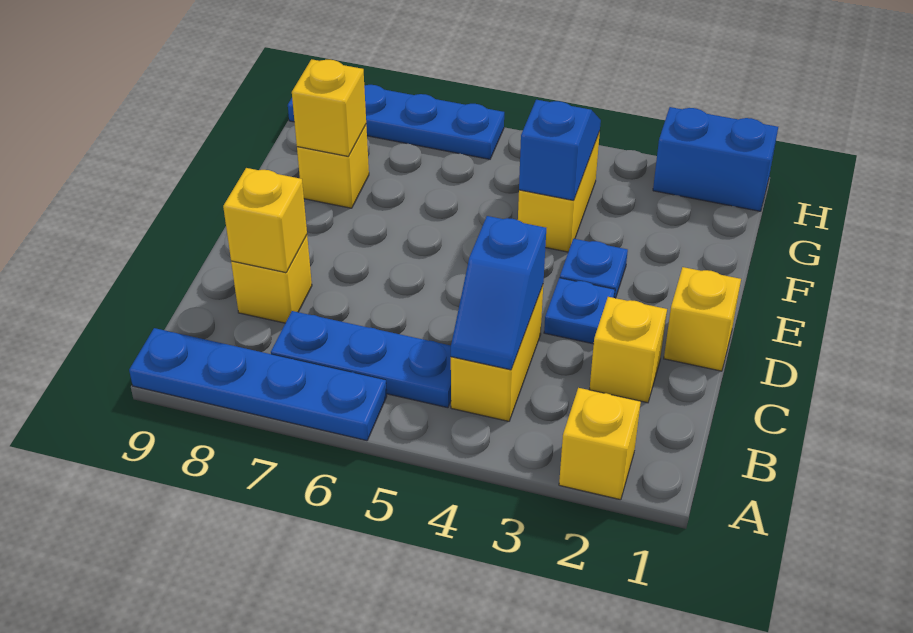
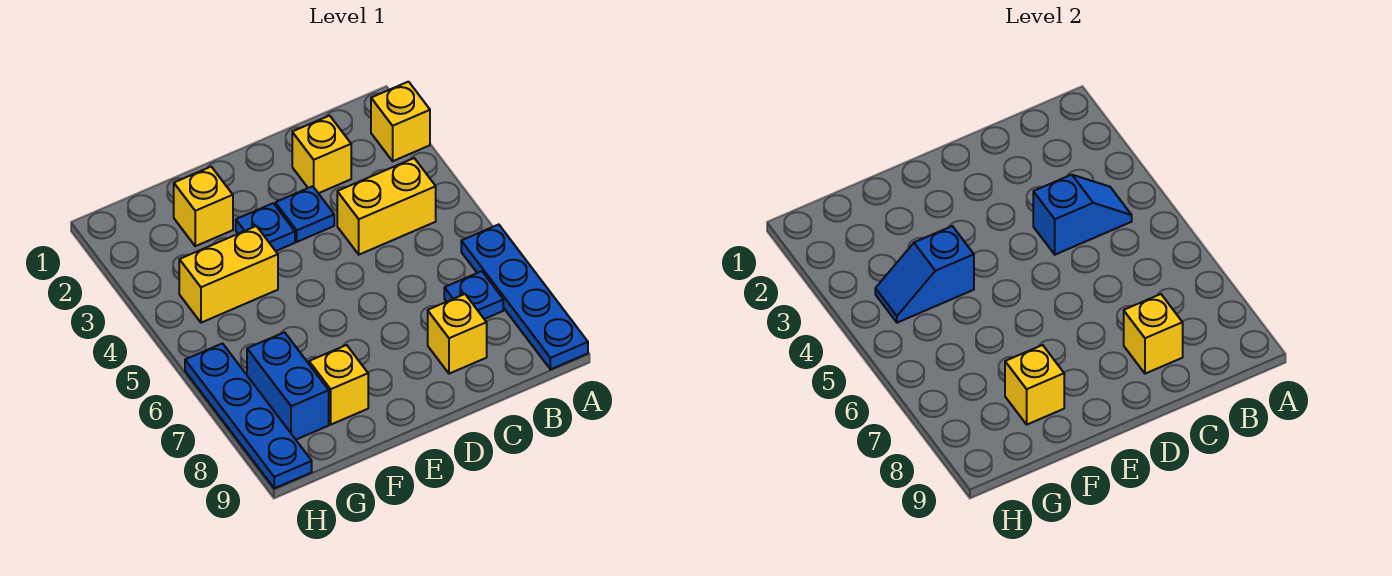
blue plate B5:B7 level 1 -> blue plate B7 level 1
yellow brick D1 level 1 -> yellow brick F2 level 1
blue brick H1:H2 level 1 -> blue brick G7:G8 level 1

